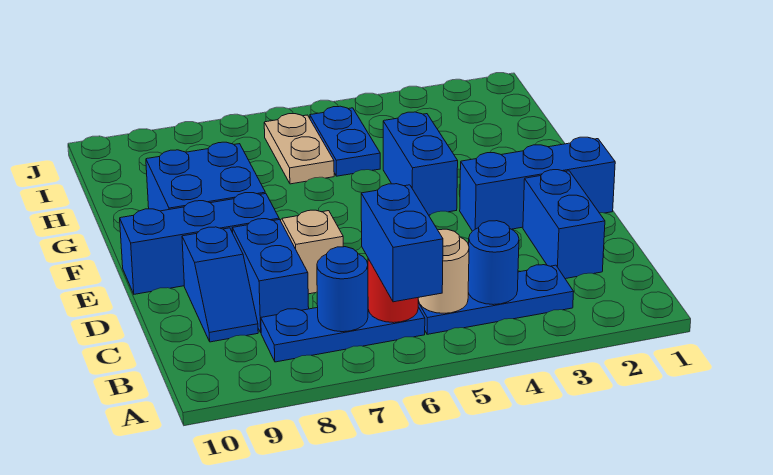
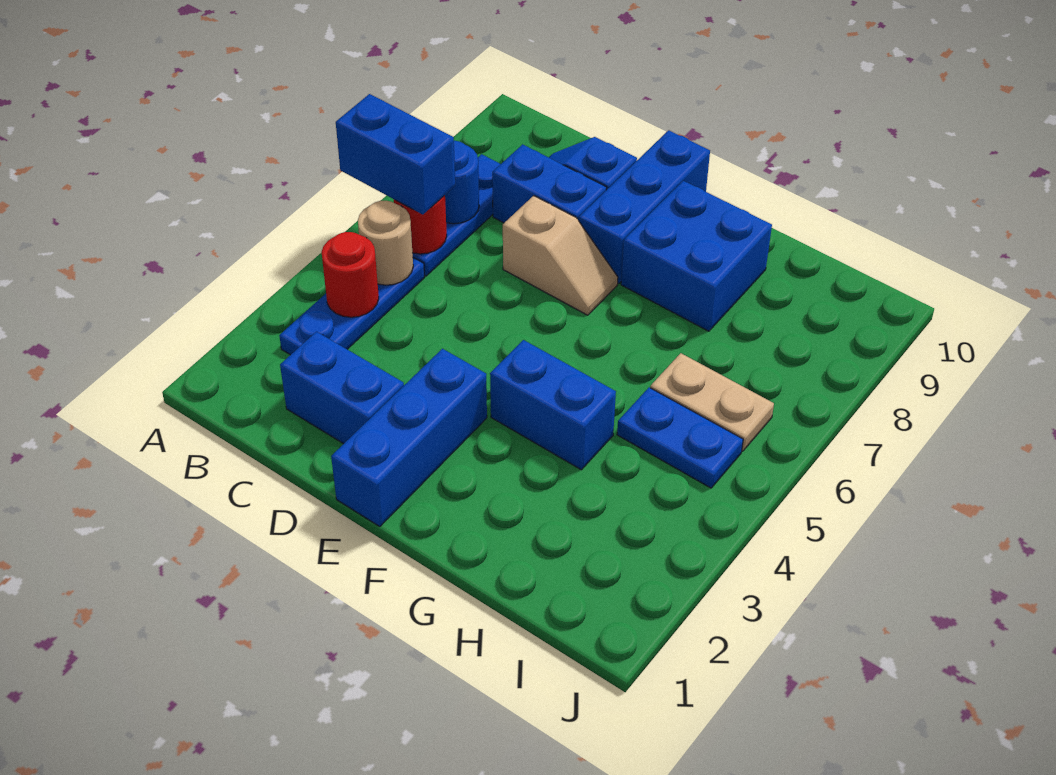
blue round brick B4 level 2 -> red round brick B4 level 2

